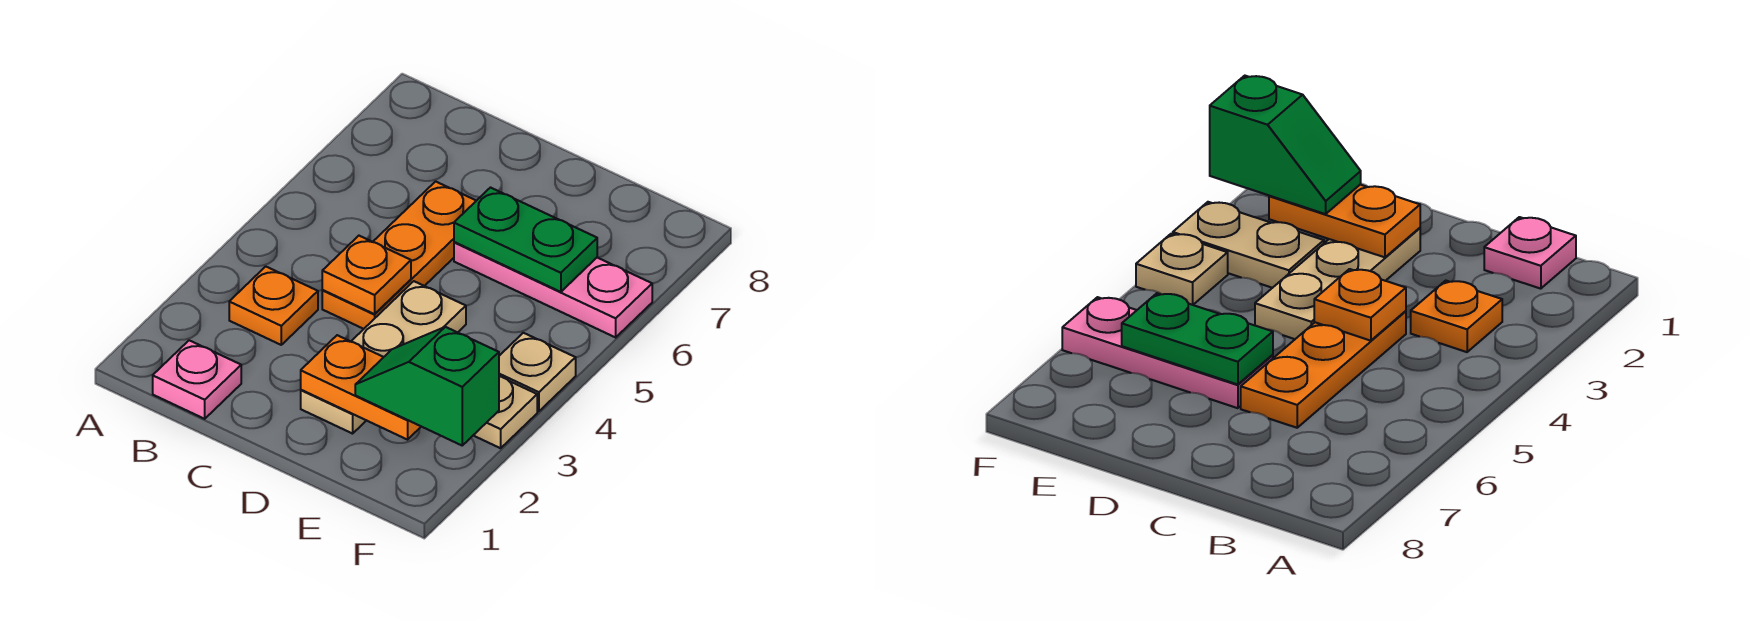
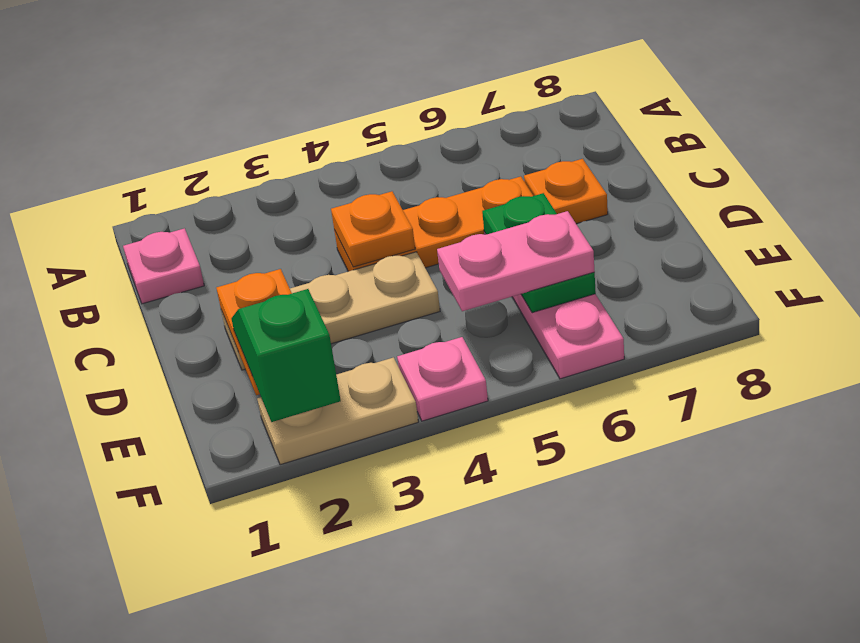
orange plate B3 level 1 -> orange plate C7 level 1
tan plate E3:F3 level 1 -> tan plate F2:F3 level 1
none -> pink plate E5:E6 level 3
tan plate F4 level 1 -> pink plate F4 level 1

